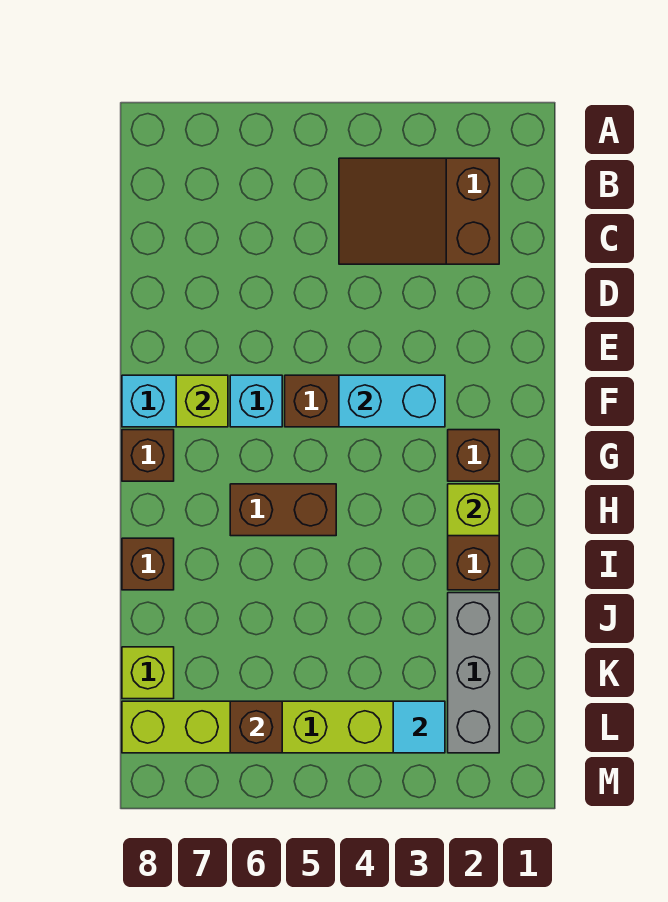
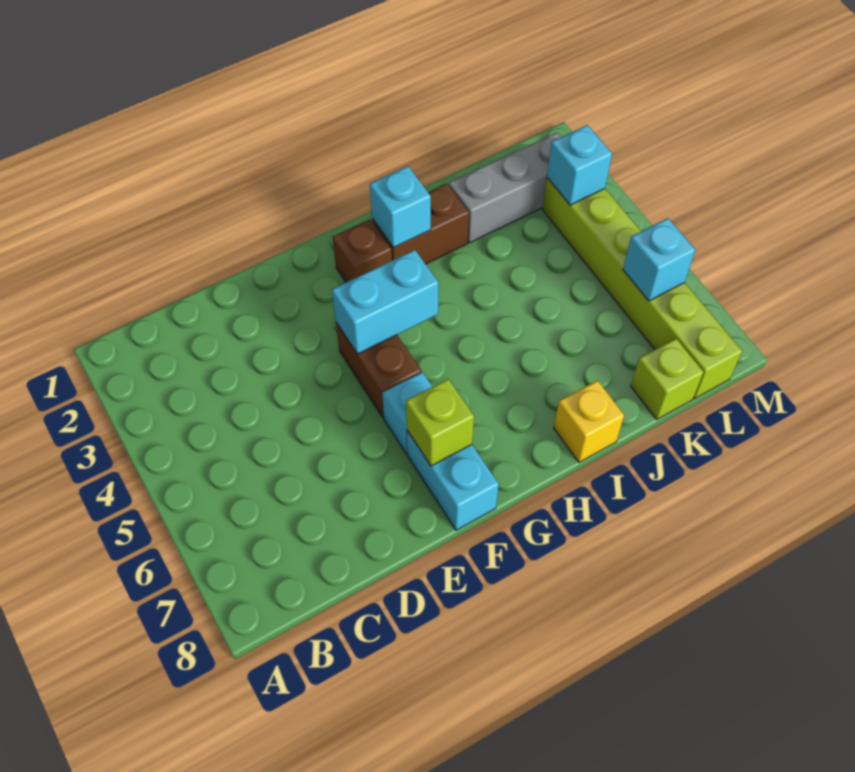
brown slope B2:C4 level 1 top 2 -> none
cyan brick F3:F4 level 2 -> cyan brick F4:G4 level 2
brown brick G8 level 1 -> none
lime brick H2 level 2 -> cyan brick H2 level 2
brown brick H5:H6 level 1 -> none
brown brick I8 level 1 -> yellow brick I8 level 1
cyan tile L3 level 2 -> cyan brick L3 level 2
brown brick L6 level 2 -> cyan brick L6 level 2

